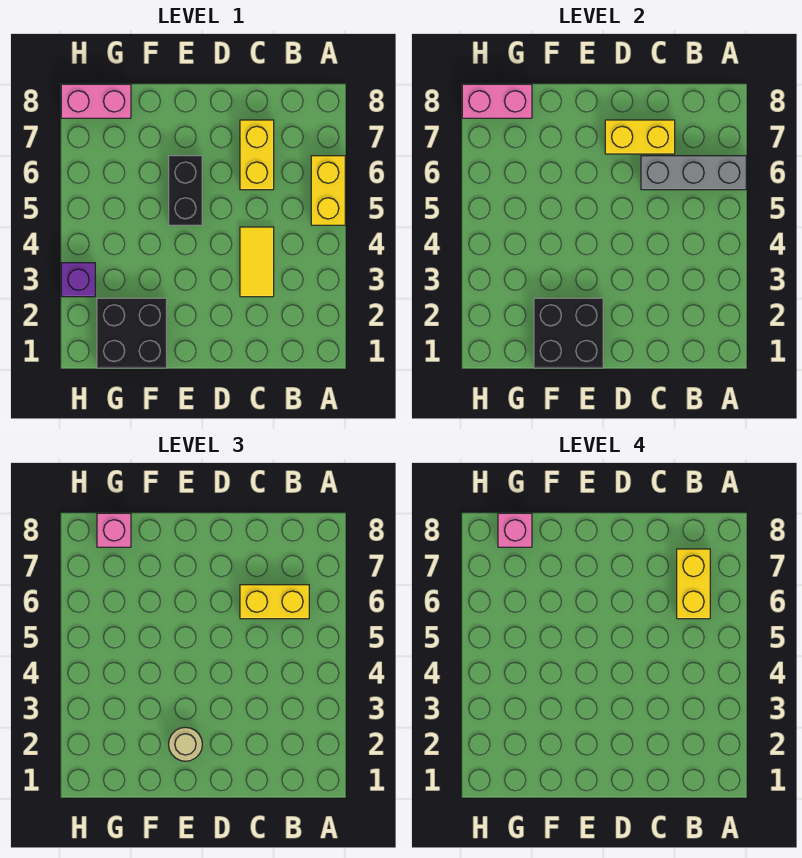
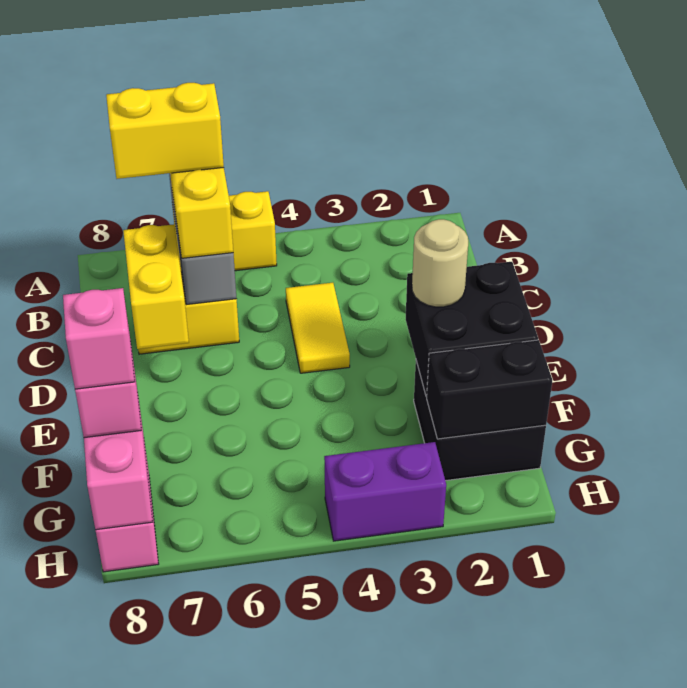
yellow tile C3:C4 level 1 -> yellow tile C4:D4 level 1
black brick E5:E6 level 1 -> black brick G1:G2 level 2
purple brick H3 level 1 -> purple brick H3:H4 level 1

